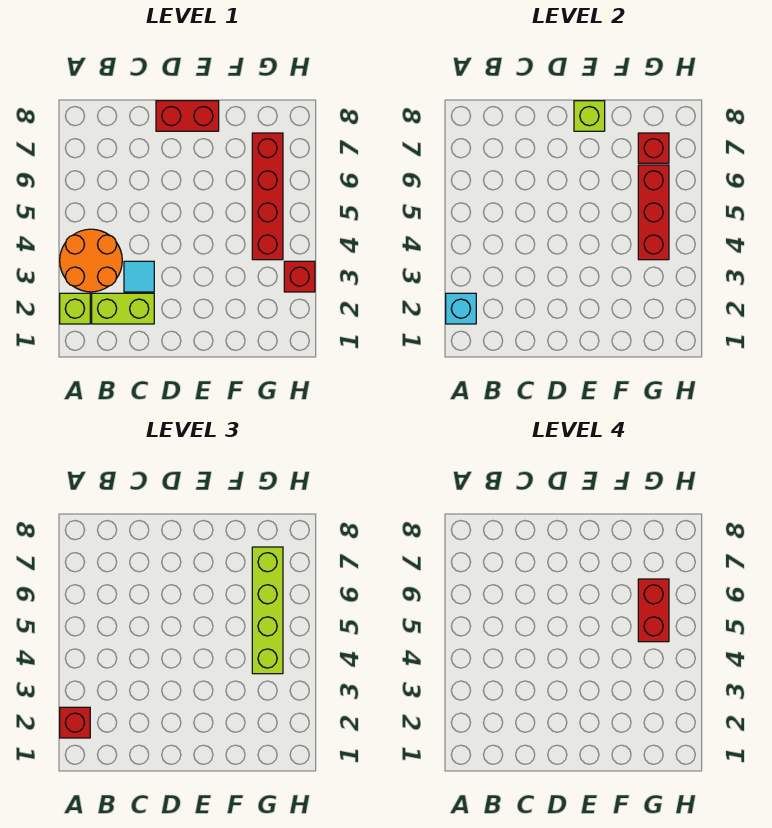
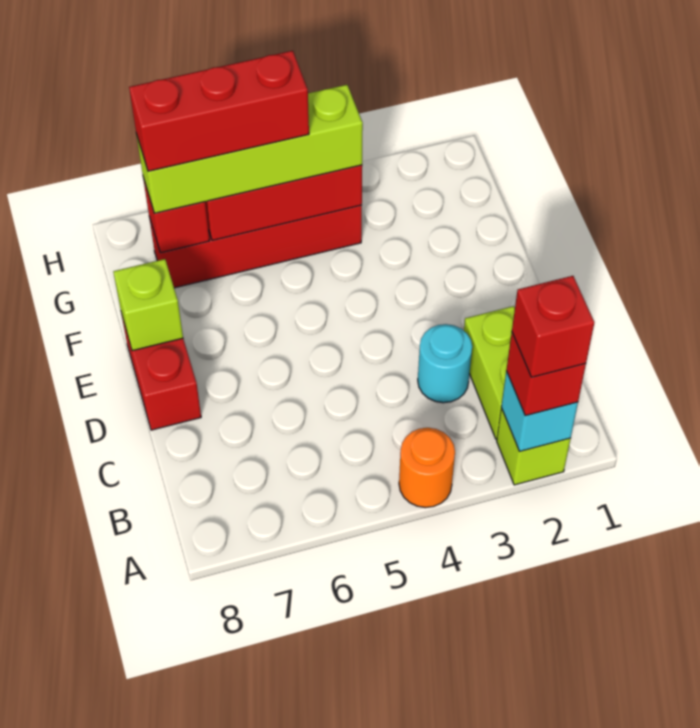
orange round brick A3:B4 level 1 -> orange round brick A4 level 1
cyan tile C3 level 1 -> cyan round brick C3 level 1
red brick G5:G6 level 4 -> red brick G5:G7 level 4
red brick H3 level 1 -> red brick A2 level 4

